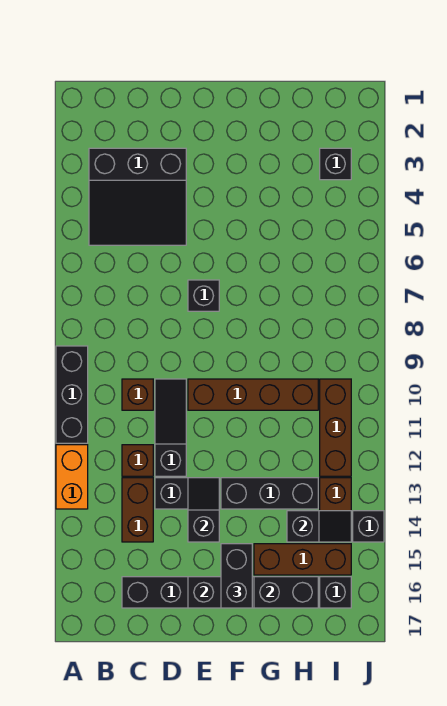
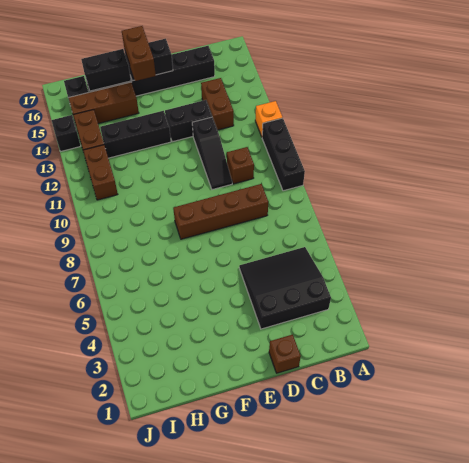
orange brick A12:A13 level 1 -> orange brick A12 level 1
brown brick C12 level 1 -> brown brick D1 level 1
black brick E7 level 1 -> none
brown brick E10:H10 level 1 -> brown brick C8:F8 level 1
black slope E13:E14 level 2 top 14 -> none
black brick F15:F16 level 3 -> brown brick F15:F16 level 3
black slope H14:I14 level 2 top H -> none
black brick I3 level 1 -> none
brown brick I10:I12 level 1 -> brown brick I11:I12 level 1

